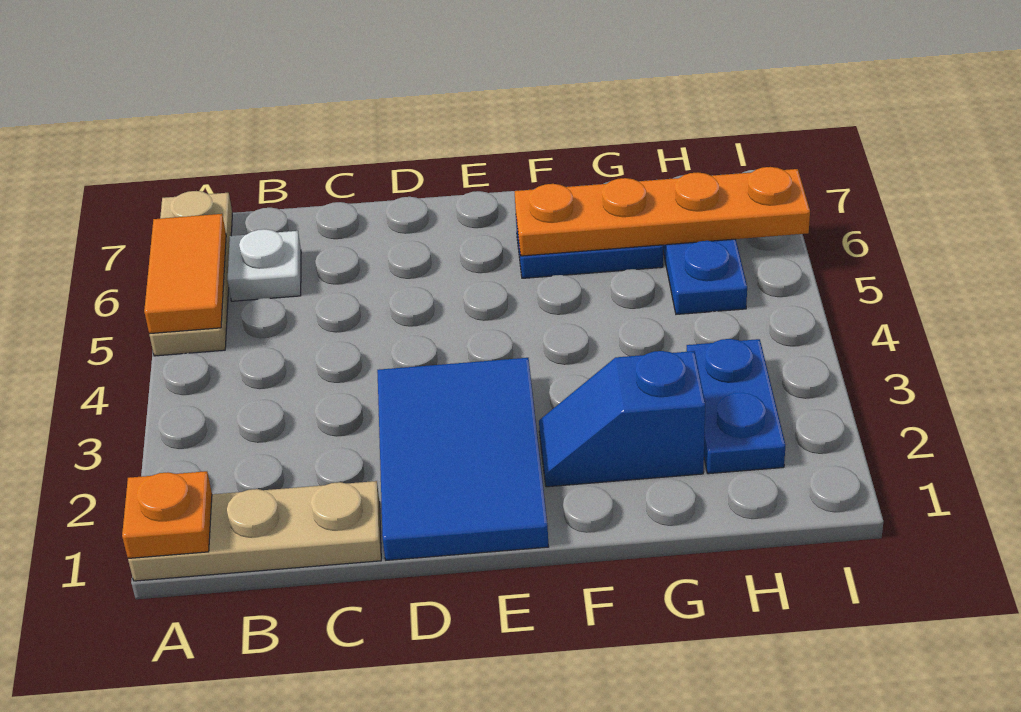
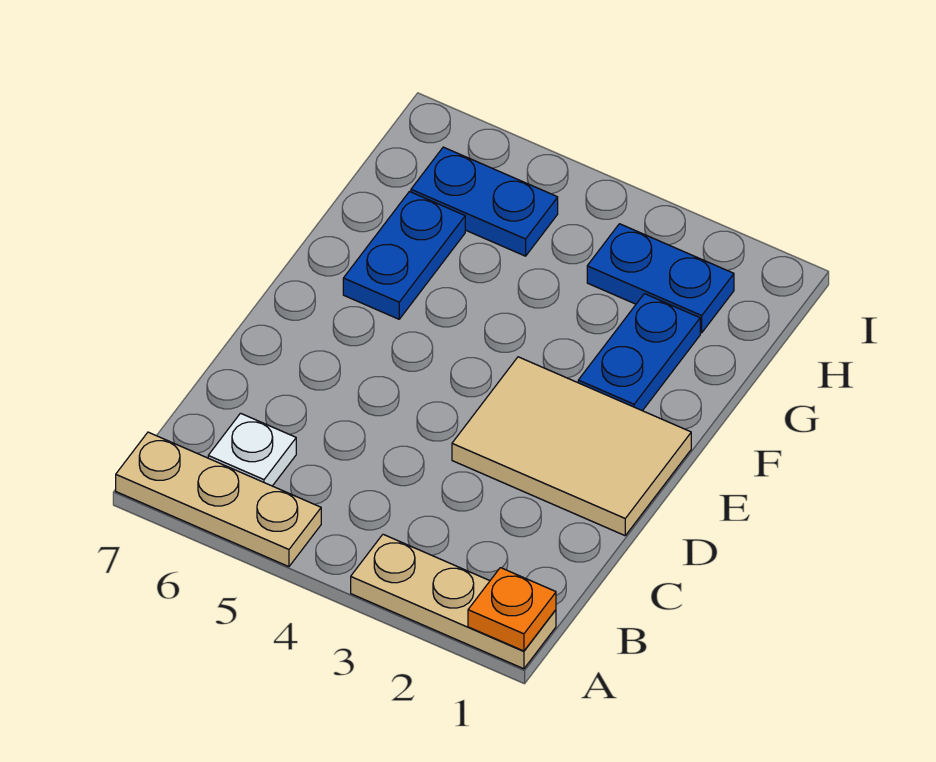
tan plate A1:C1 level 1 -> tan plate A1:A3 level 1
orange tile A5:A6 level 2 -> none
blue tile D1:E3 level 1 -> tan tile D1:E3 level 1
blue slope F2:G2 level 1 top G -> blue plate F2:G2 level 1
orange plate F6:I6 level 2 -> none

